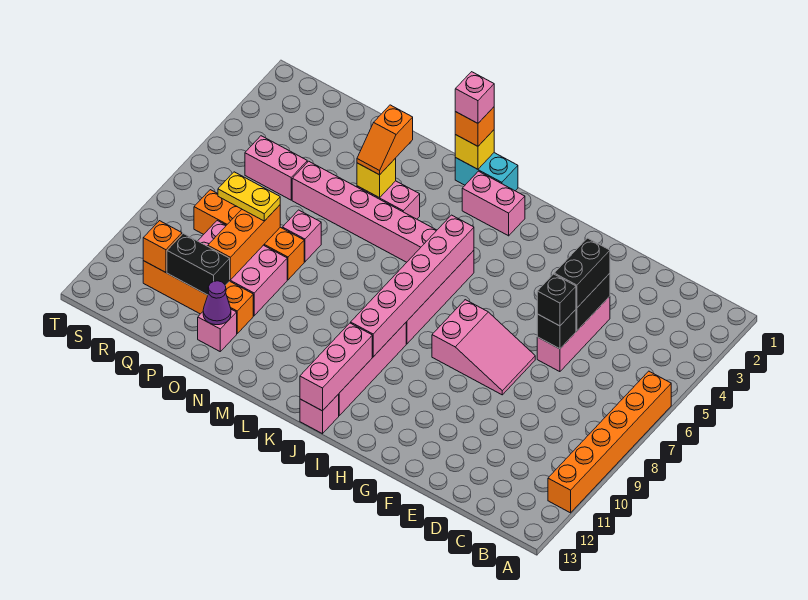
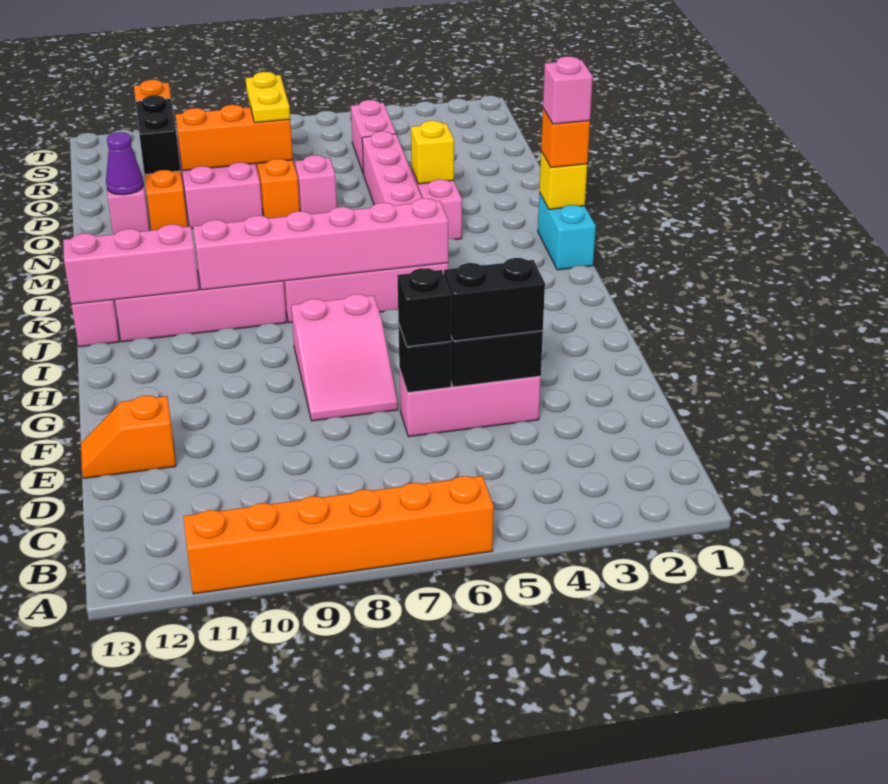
pink brick J2:K2 level 1 -> none
orange slope N3:N4 level 3 top 3 -> orange slope E12:E13 level 1 top 12

